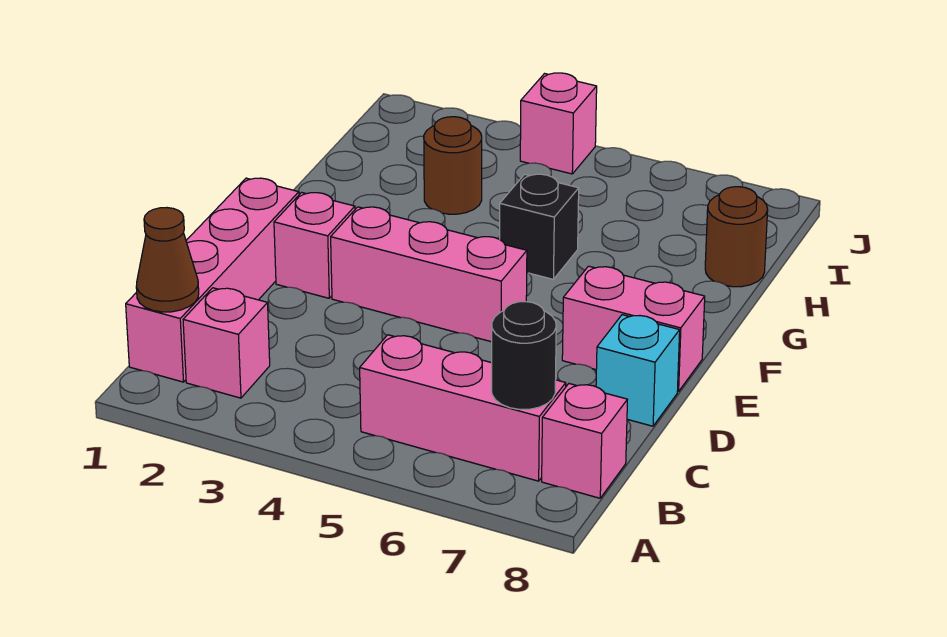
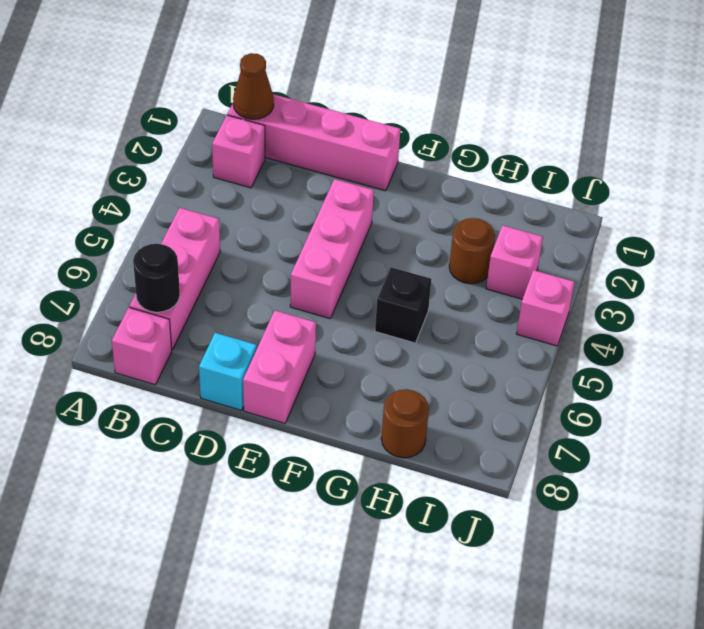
pink brick E2 level 1 -> pink brick I3 level 1

